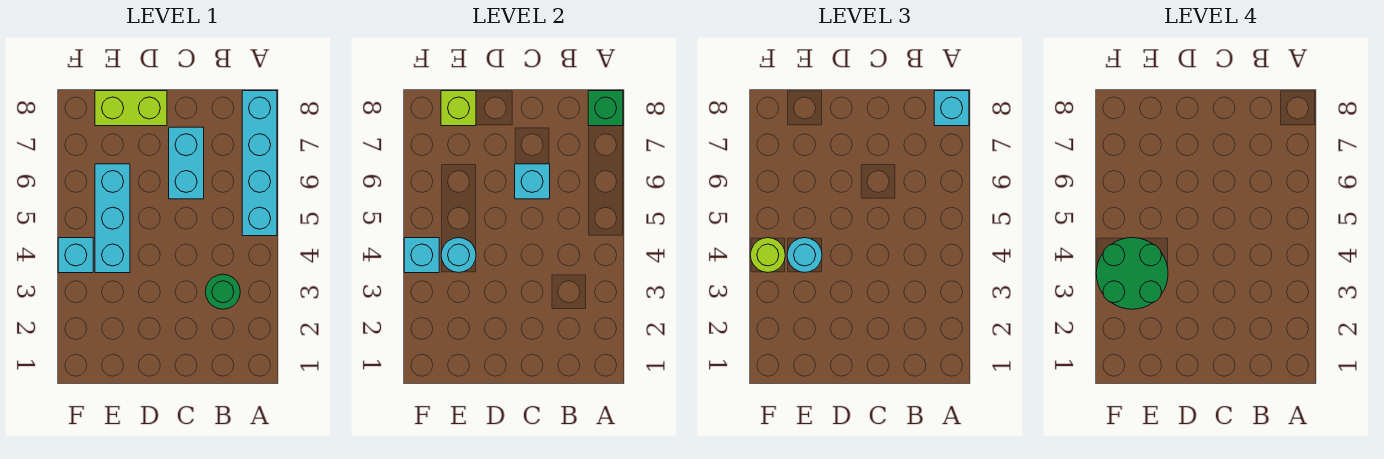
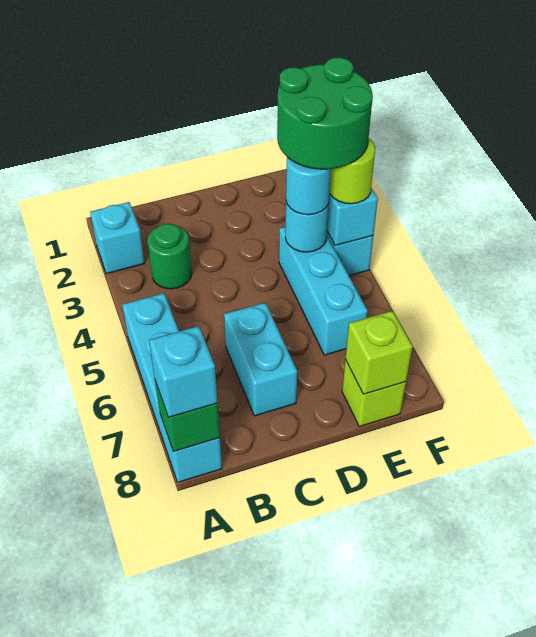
cyan brick C6 level 2 -> cyan brick A2 level 1
lime brick D8:E8 level 1 -> lime brick E8 level 1

